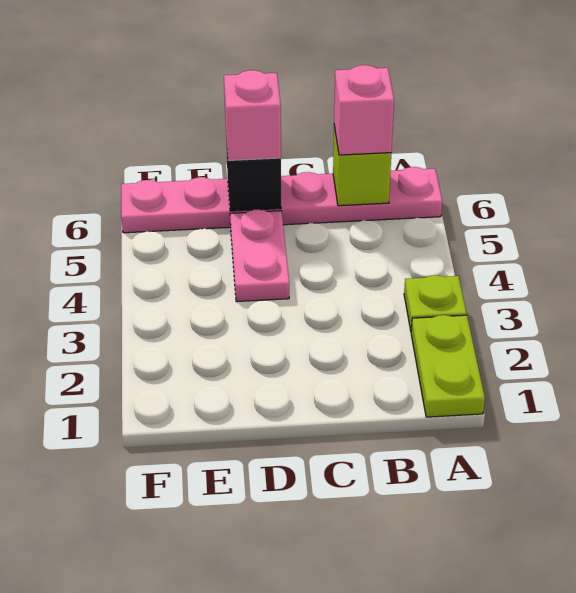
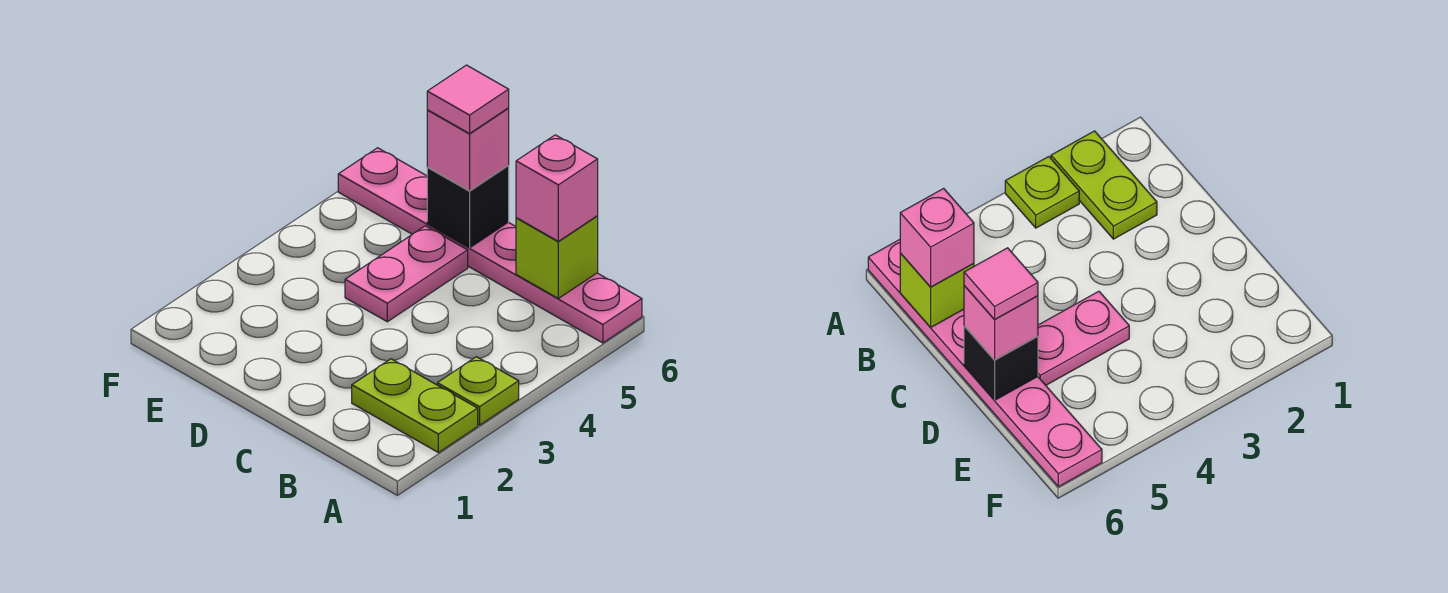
lime plate A1:A2 level 1 -> lime plate A2:B2 level 1
none -> pink tile D6 level 4

